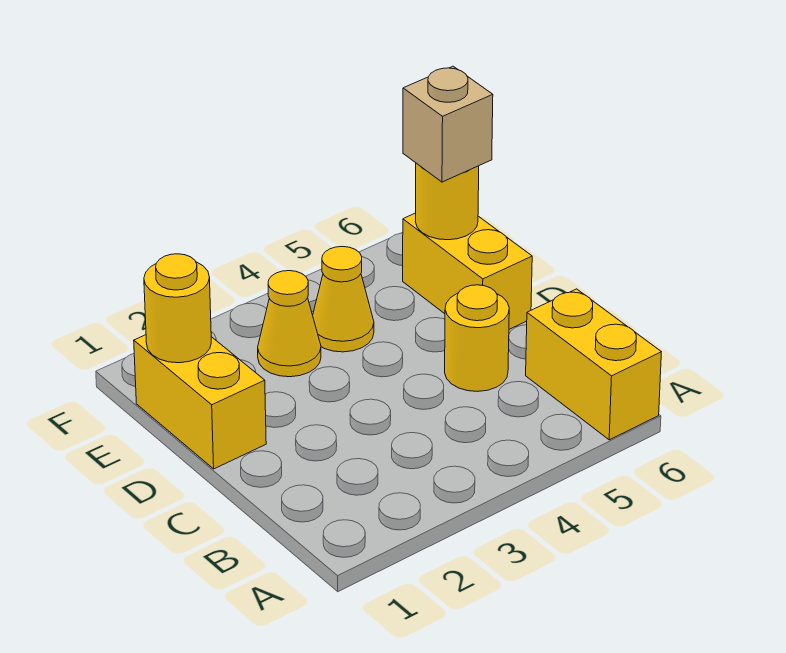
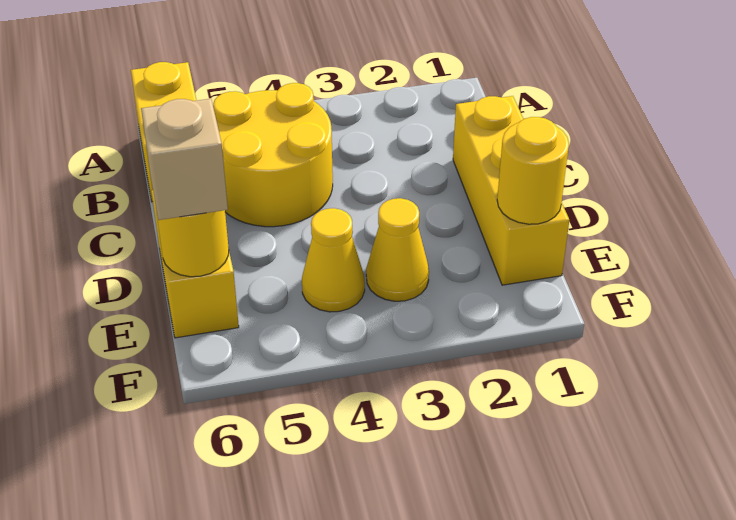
yellow round brick C5 level 1 -> yellow round brick B4:C5 level 1
yellow brick D1:E1 level 1 -> yellow brick C1:E1 level 1

